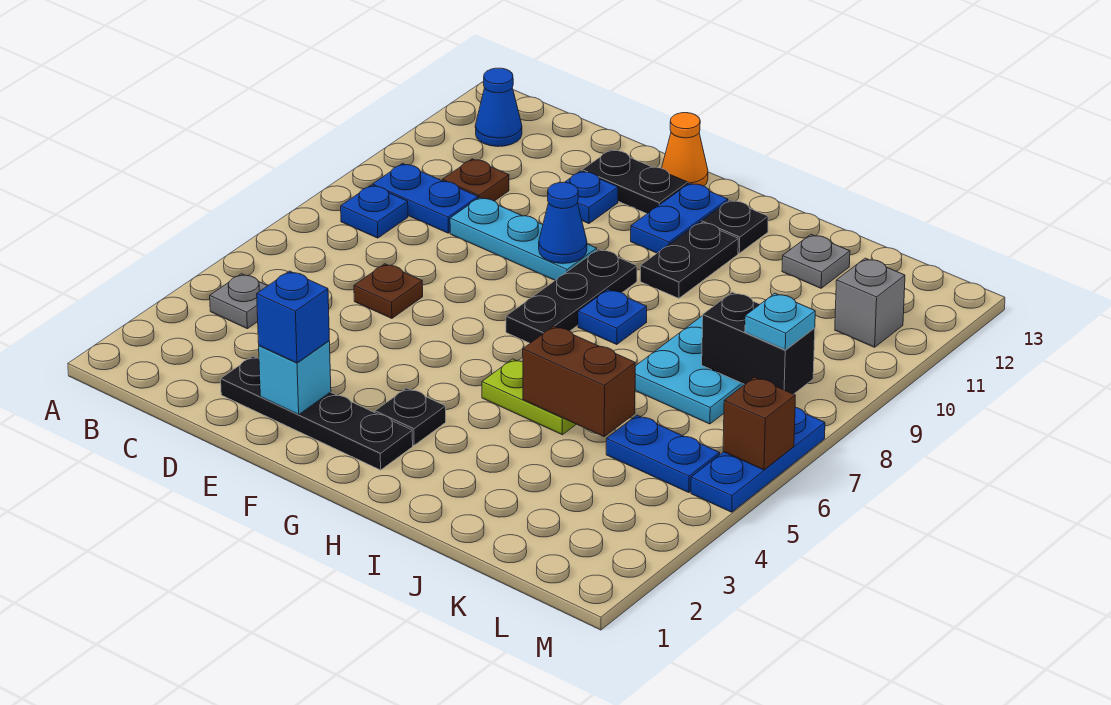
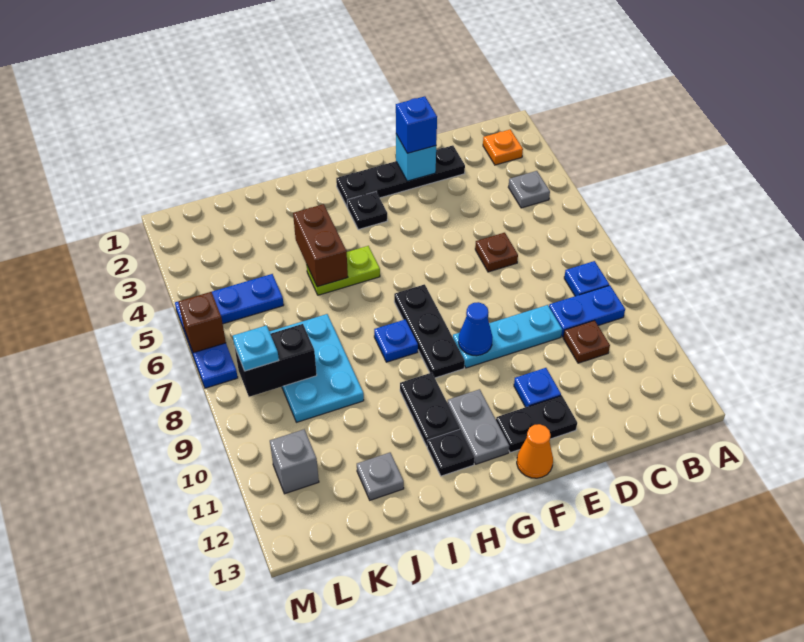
none -> orange plate B2 level 1
blue cone B12 level 1 -> none
blue plate G11:G12 level 1 -> grey plate G11:G12 level 1
brown brick I5:J5 level 2 -> brown brick I4:I5 level 2

